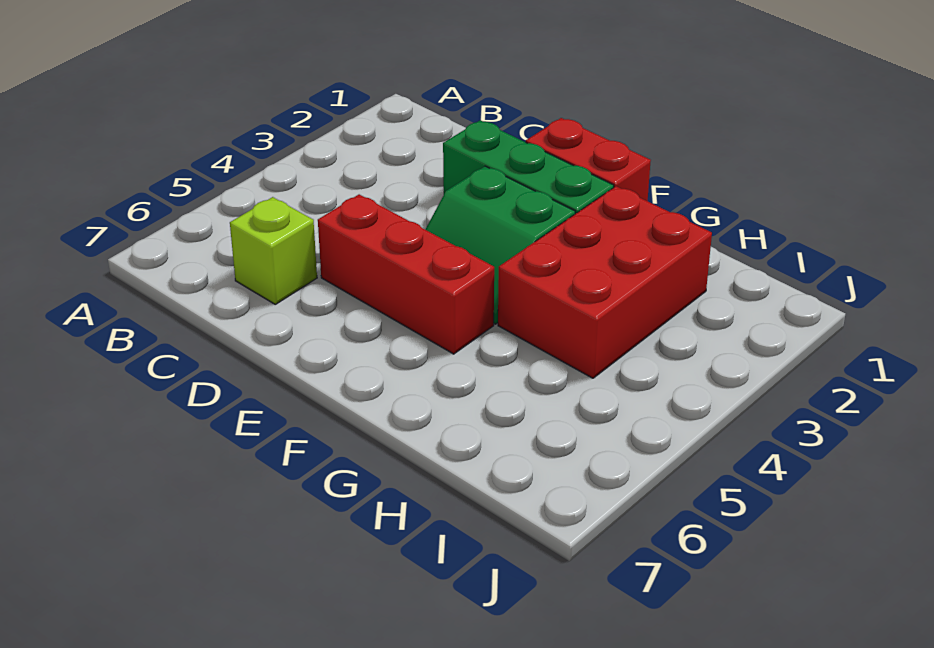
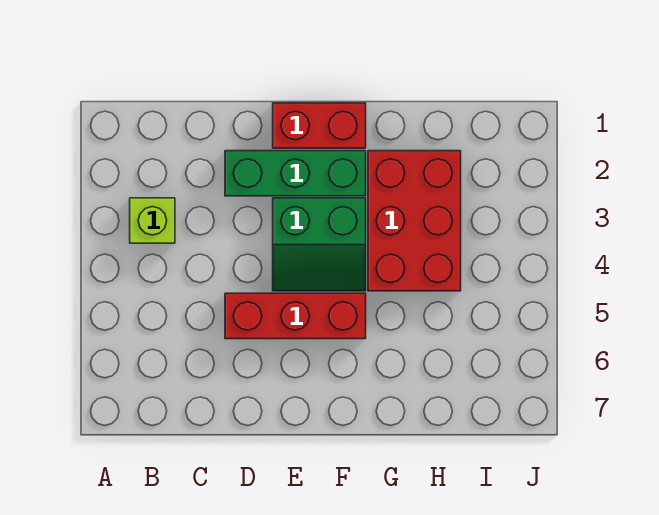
lime brick C6 level 1 -> lime brick B3 level 1

